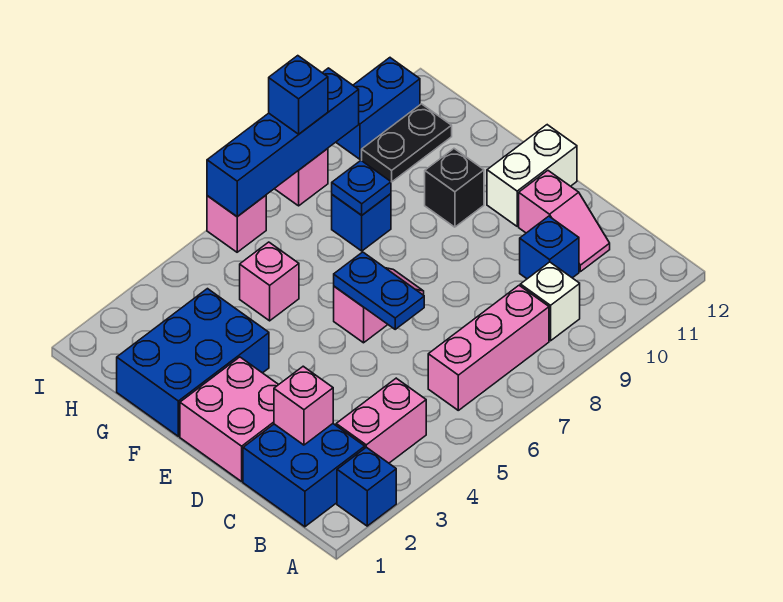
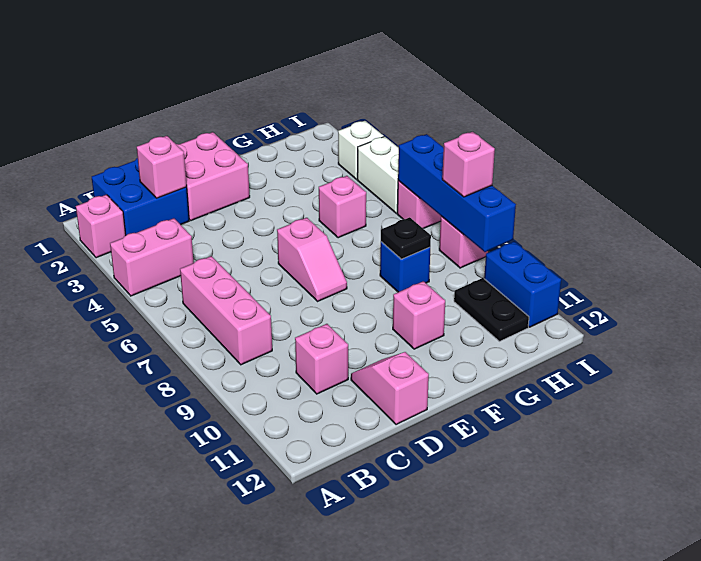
blue brick A2 level 1 -> pink brick A2 level 1
pink brick B3:B4 level 1 -> pink brick A4:B4 level 1
white brick B9 level 1 -> white brick I3 level 1
blue brick C10 level 1 -> pink brick C10 level 1
pink slope C11:D11 level 1 top D -> pink slope D11:D12 level 1 top 12
blue plate D6:E6 level 2 -> none
white brick E11:E12 level 1 -> white brick I4:I5 level 1
blue brick F1:G3 level 1 -> none
black brick F10 level 1 -> pink brick F10 level 1
blue plate G8 level 2 -> black plate G8 level 2
blue brick I8 level 3 -> pink brick I8 level 3

